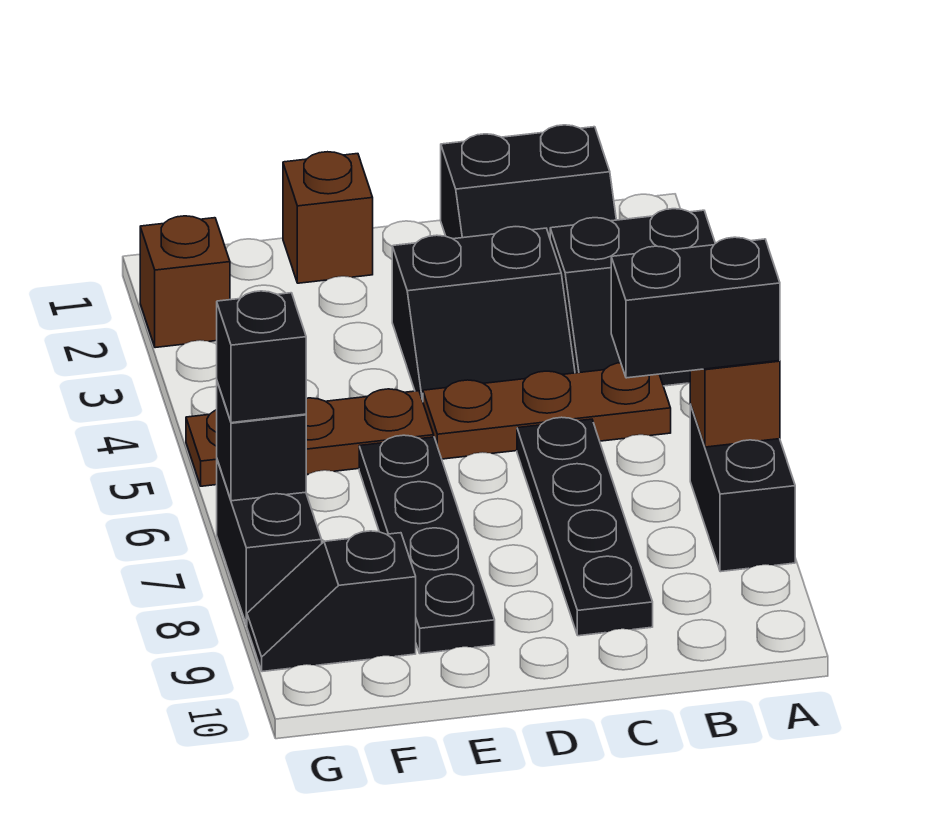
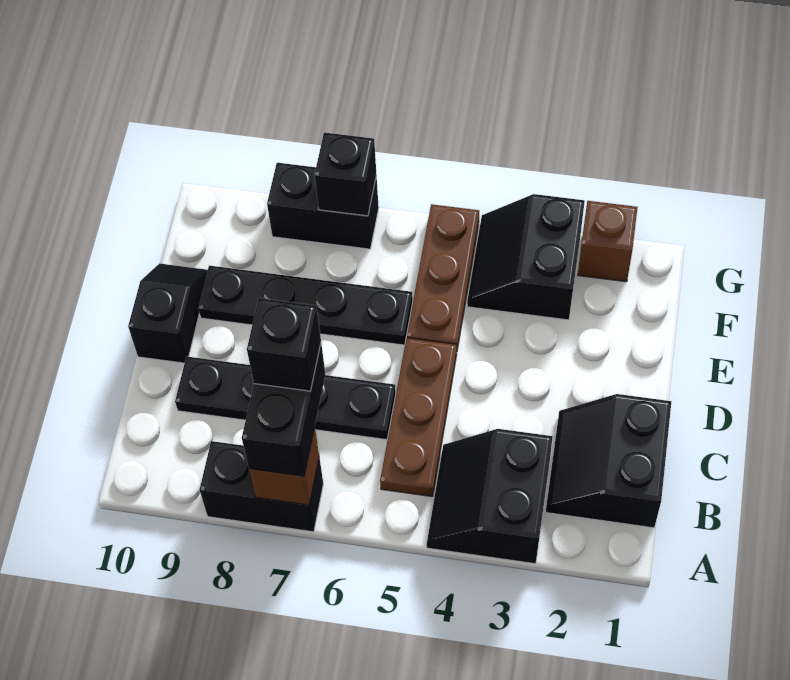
black slope C3:D4 level 1 top 3 -> black slope F3:G4 level 1 top 3
brown brick E1 level 1 -> none
black slope F9:G9 level 1 top F -> black slope D10:E10 level 1 top D
black brick G7 level 3 -> black brick B7 level 4

